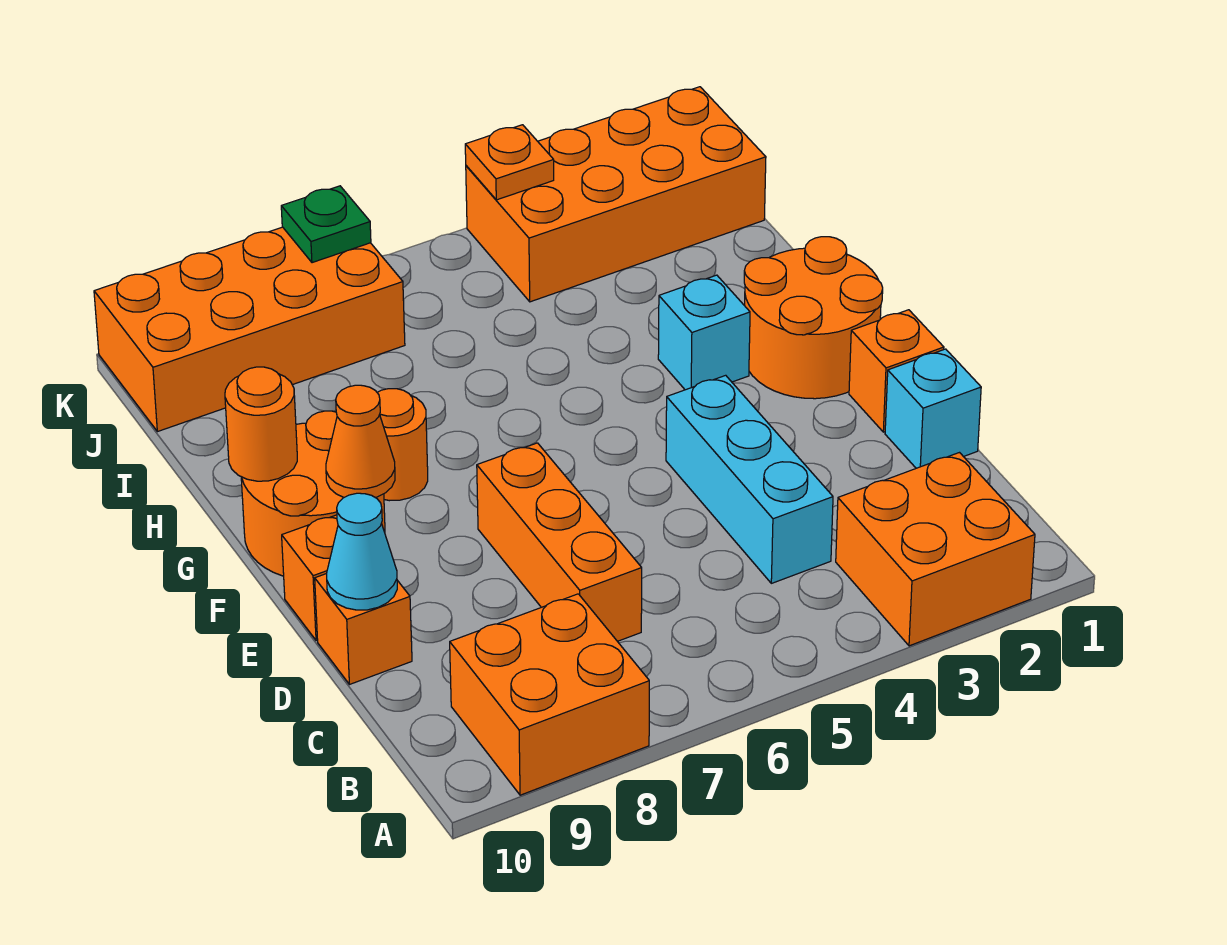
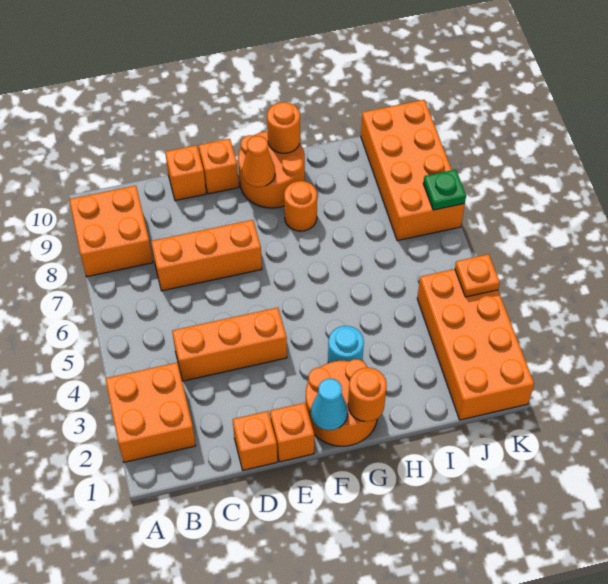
cyan brick C4:E4 level 1 -> orange brick C4:E4 level 1
cyan brick D1 level 1 -> orange brick D1 level 1
cyan cone D10 level 2 -> cyan cone F1 level 2
none -> orange round brick G1 level 2
cyan brick G3 level 1 -> cyan round brick G3 level 1

